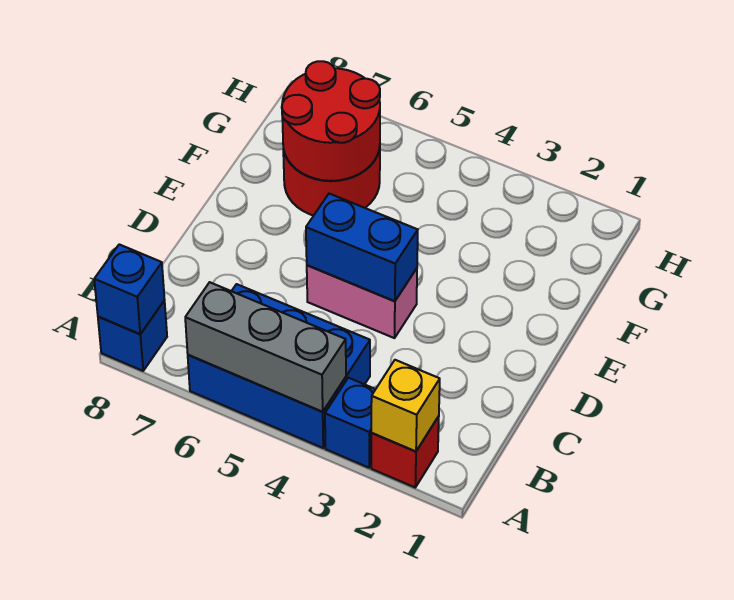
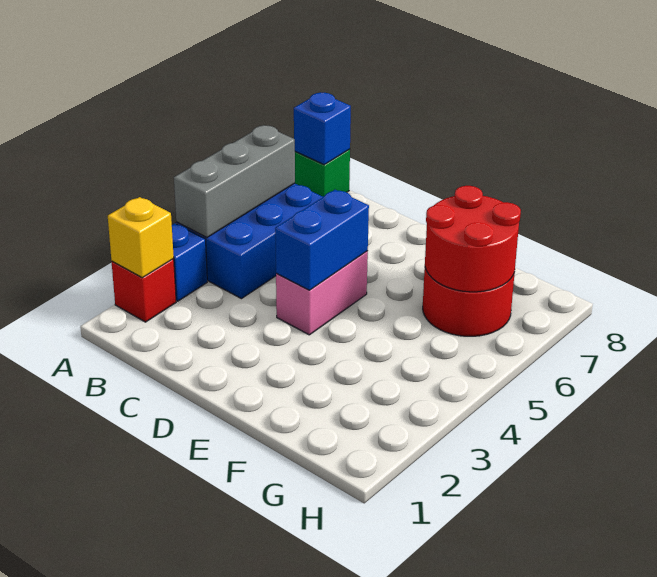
blue brick A8 level 1 -> green brick A8 level 1

